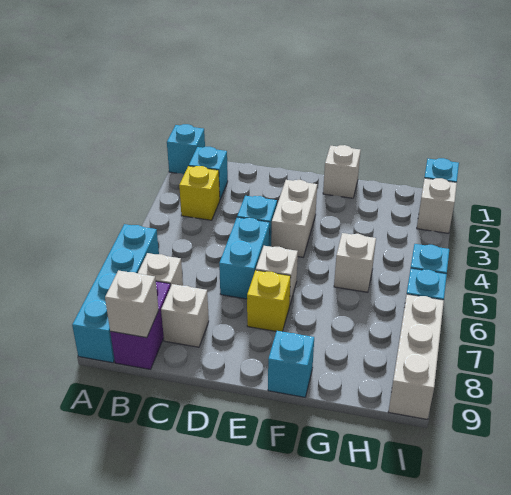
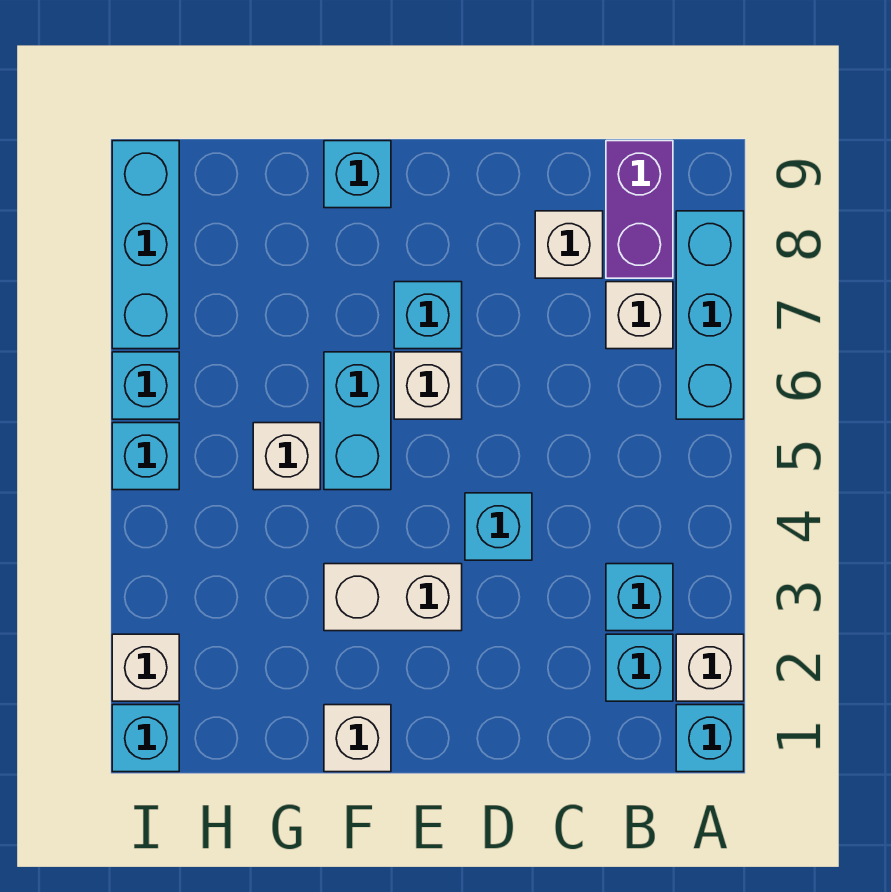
cyan brick A6:A9 level 1 -> cyan brick A6:A8 level 1
yellow brick B3 level 1 -> cyan brick B3 level 1
white brick B9 level 2 -> white brick A2 level 1
cyan brick D5:D6 level 1 -> cyan brick F5:F6 level 1
white brick E3:E4 level 1 -> white brick E3:F3 level 1
yellow brick E7 level 1 -> cyan brick E7 level 1
white brick I7:I9 level 1 -> cyan brick I7:I9 level 1

